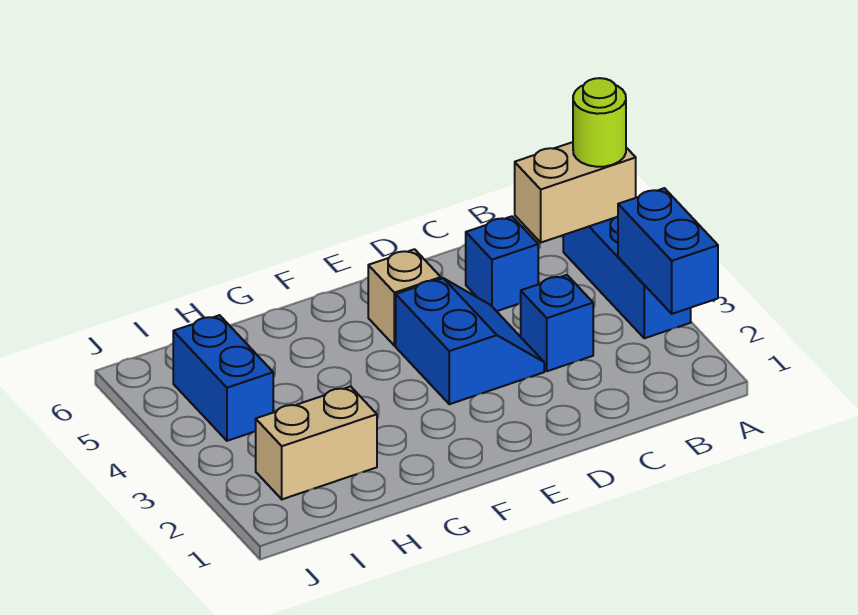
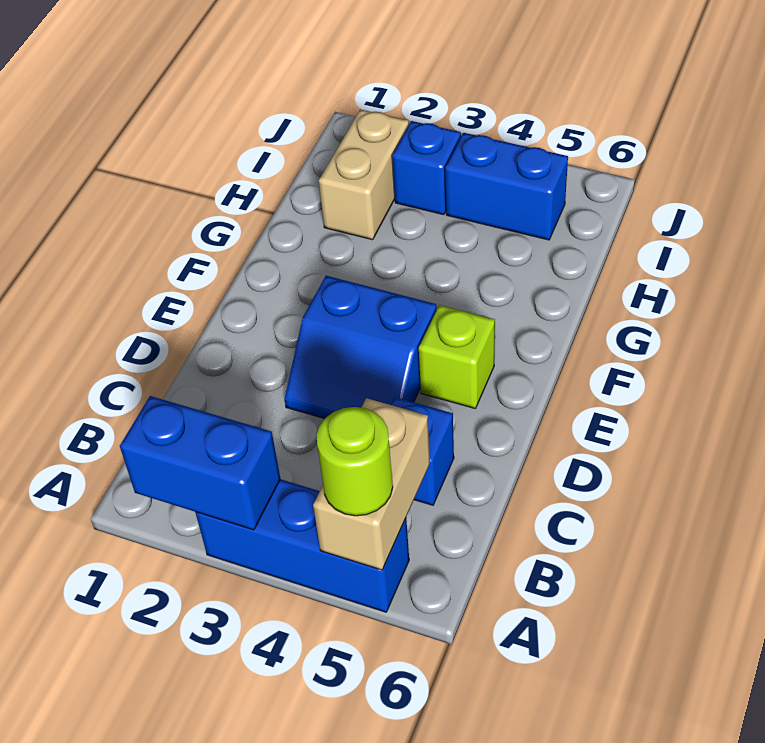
blue brick C3 level 1 -> blue brick I3 level 1
tan brick E5 level 1 -> lime brick E5 level 1

